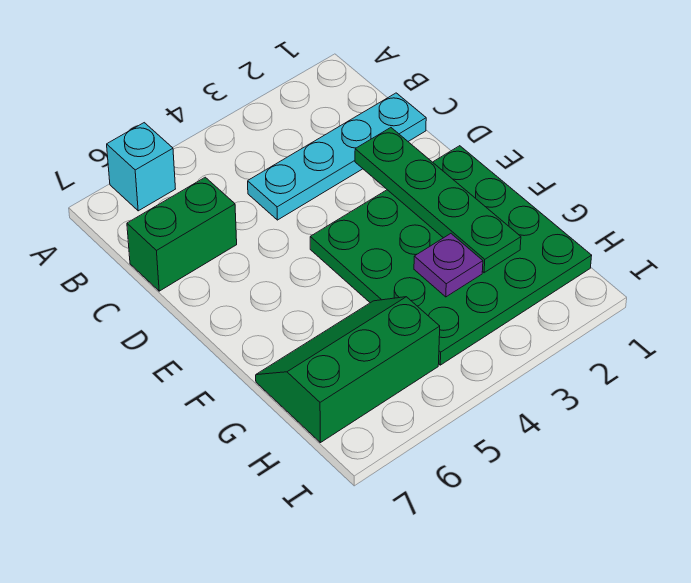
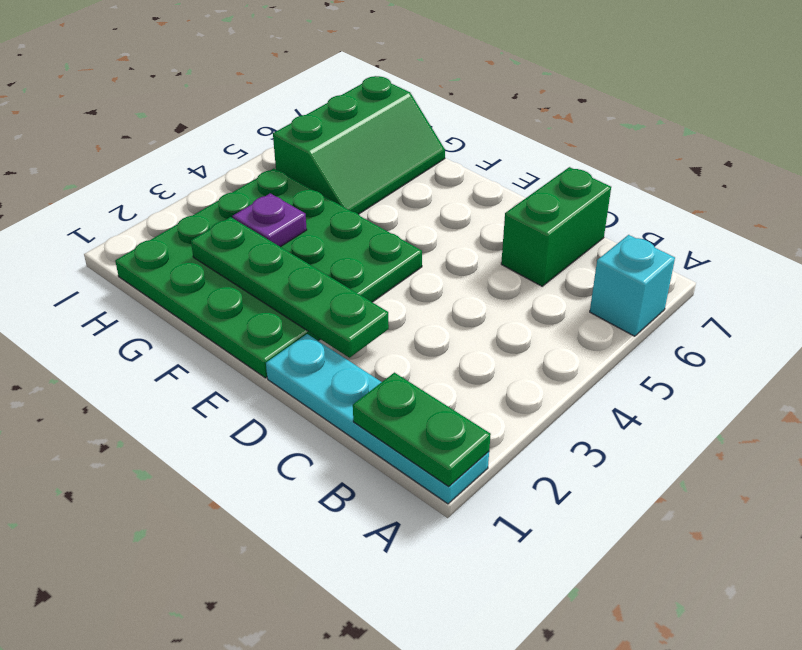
none -> green plate A1:B1 level 2
cyan plate C1:C4 level 1 -> cyan plate A1:D1 level 1

